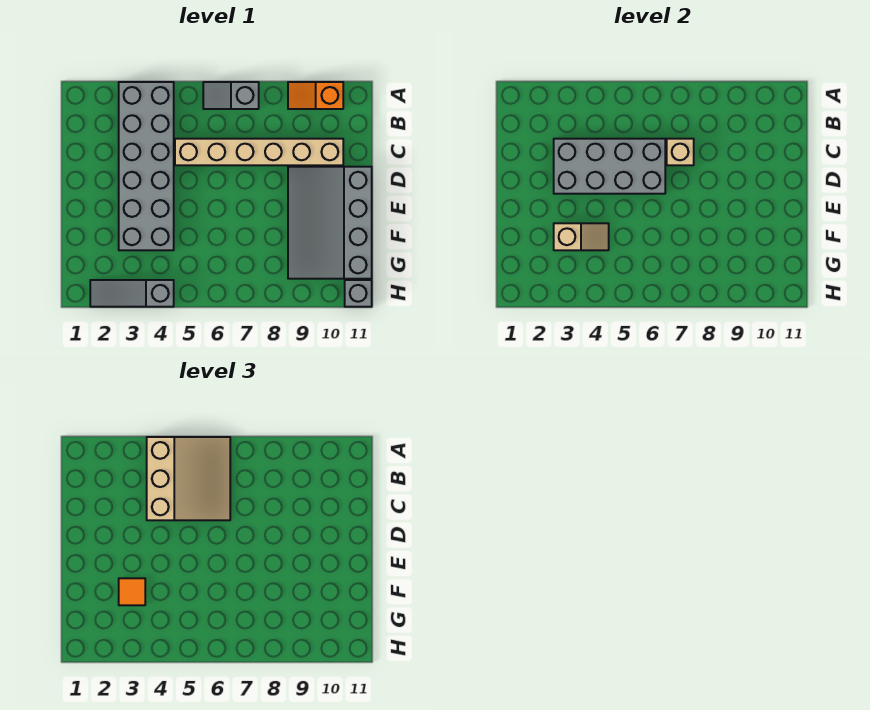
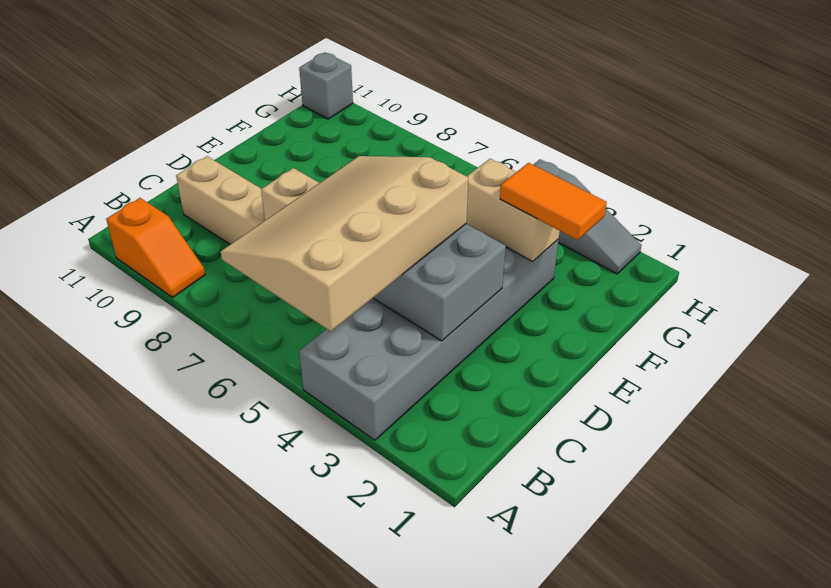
tan slope A4:C6 level 3 top 4 -> tan slope A4:D6 level 3 top 4
grey slope A6:A7 level 1 top 7 -> none
grey slope D9:G11 level 1 top 11 -> none
tan slope F3:F4 level 2 top 3 -> tan brick F3:F4 level 2
orange tile F3 level 3 -> orange tile F2:F3 level 3

